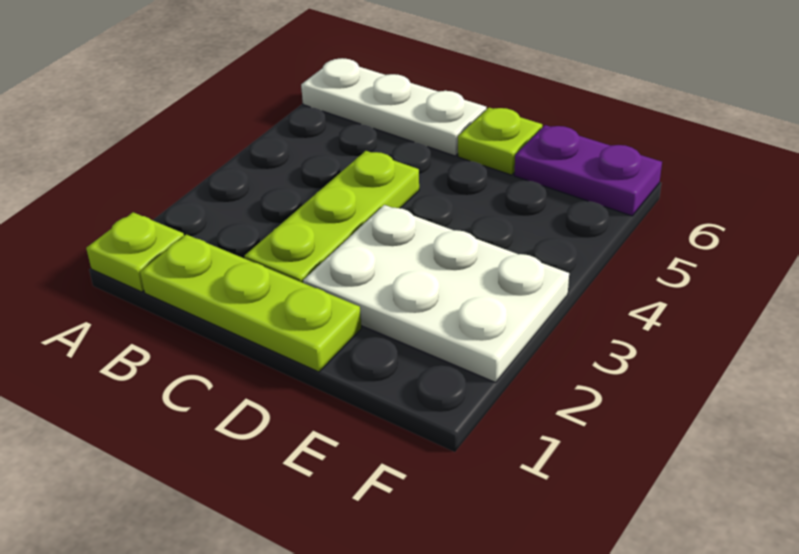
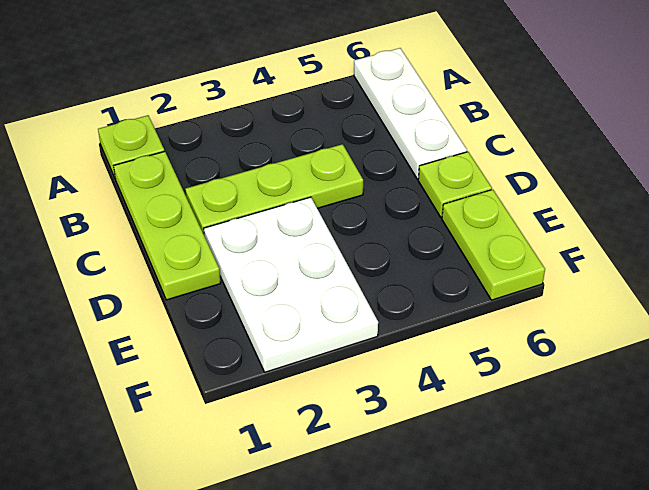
purple plate E6:F6 level 1 -> lime plate E6:F6 level 1

